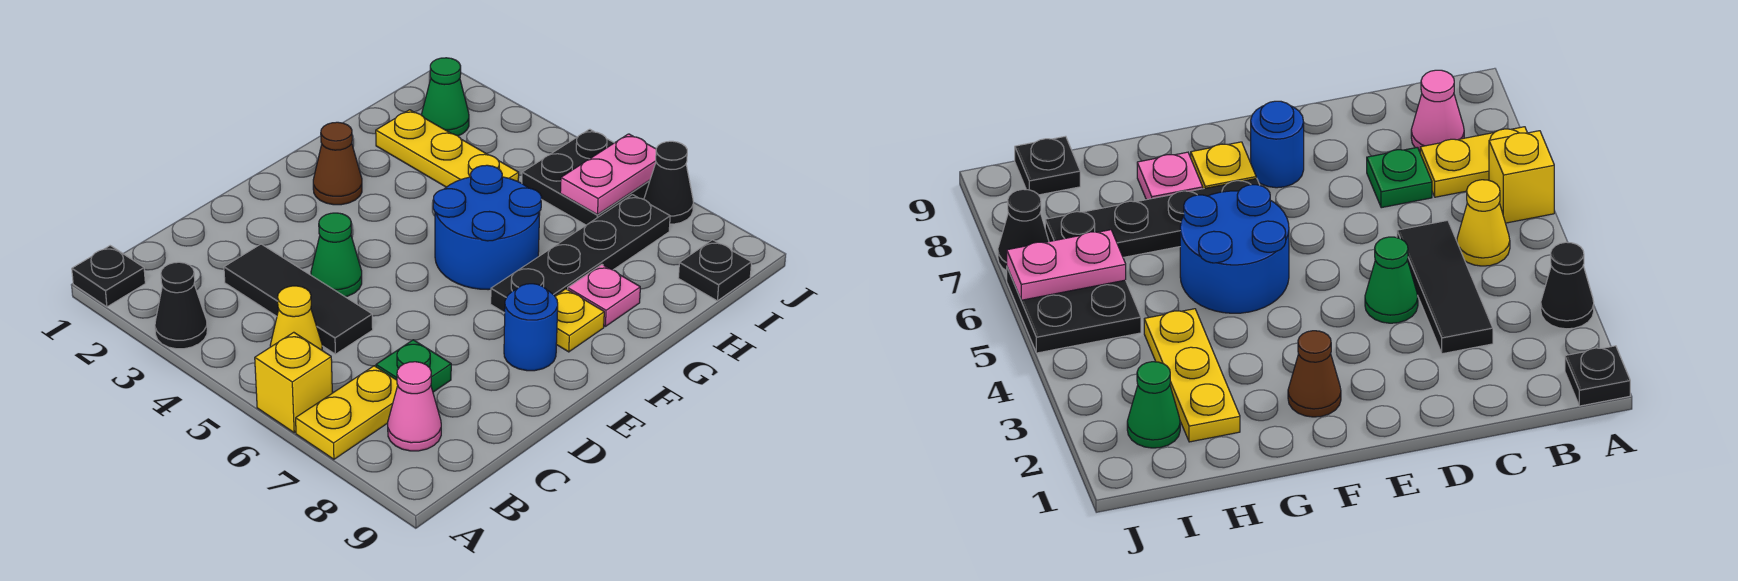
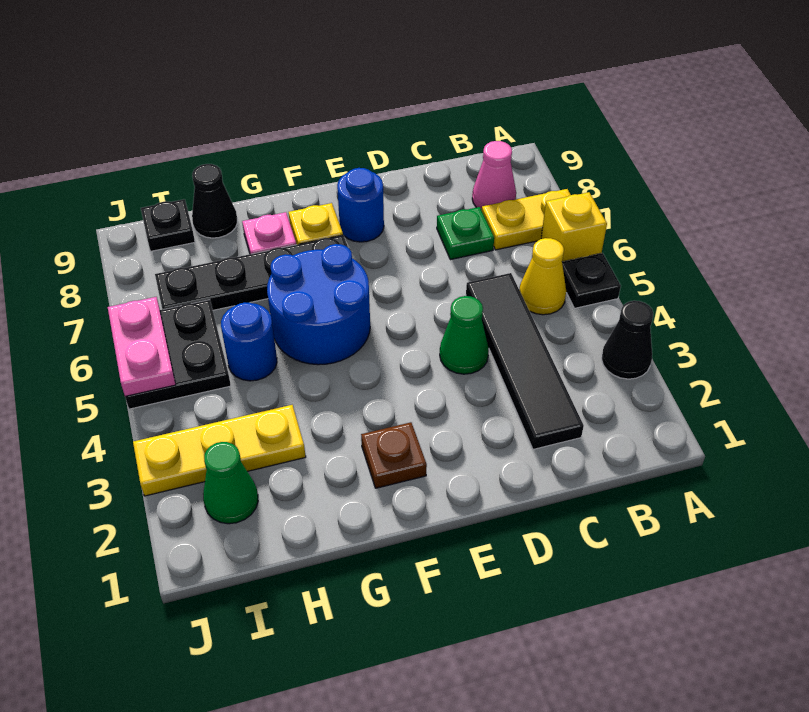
black plate A1 level 1 -> black plate A5 level 1
black tile C3:C5 level 1 -> black tile C2:C5 level 1
brown cone F2 level 1 -> brown plate F2 level 1
yellow plate H2:H4 level 1 -> yellow plate H3:J3 level 1
none -> blue round brick H5 level 1
pink plate I6:J6 level 2 -> pink plate J5:J6 level 2
black cone J7 level 1 -> black cone H9 level 1

